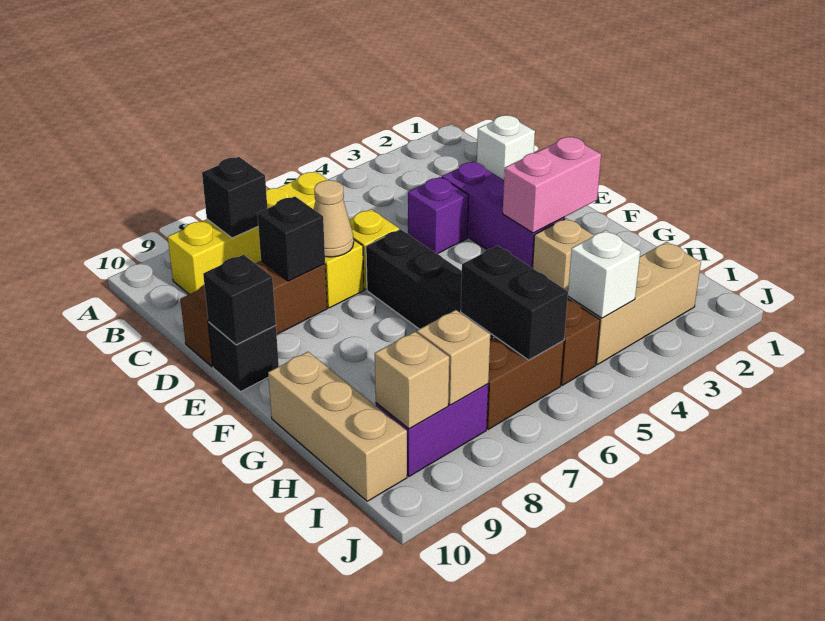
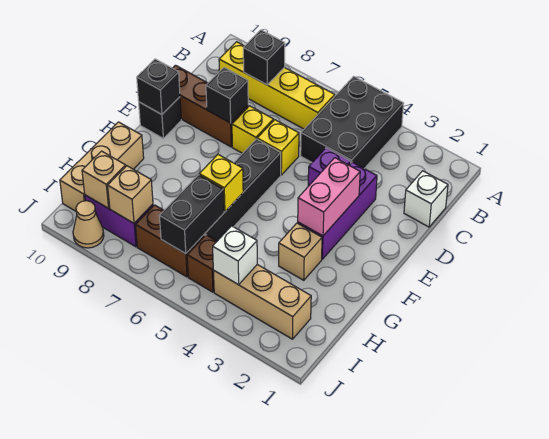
none -> black brick A4:C5 level 1
tan cone D7 level 2 -> tan cone J9 level 1
pink brick F2:F3 level 2 -> pink brick E3:F3 level 2
none -> yellow brick G6 level 2

